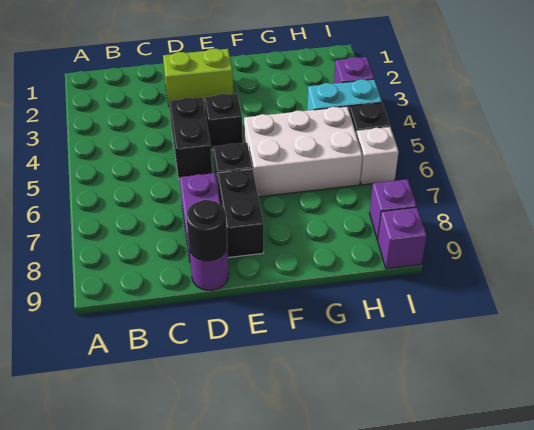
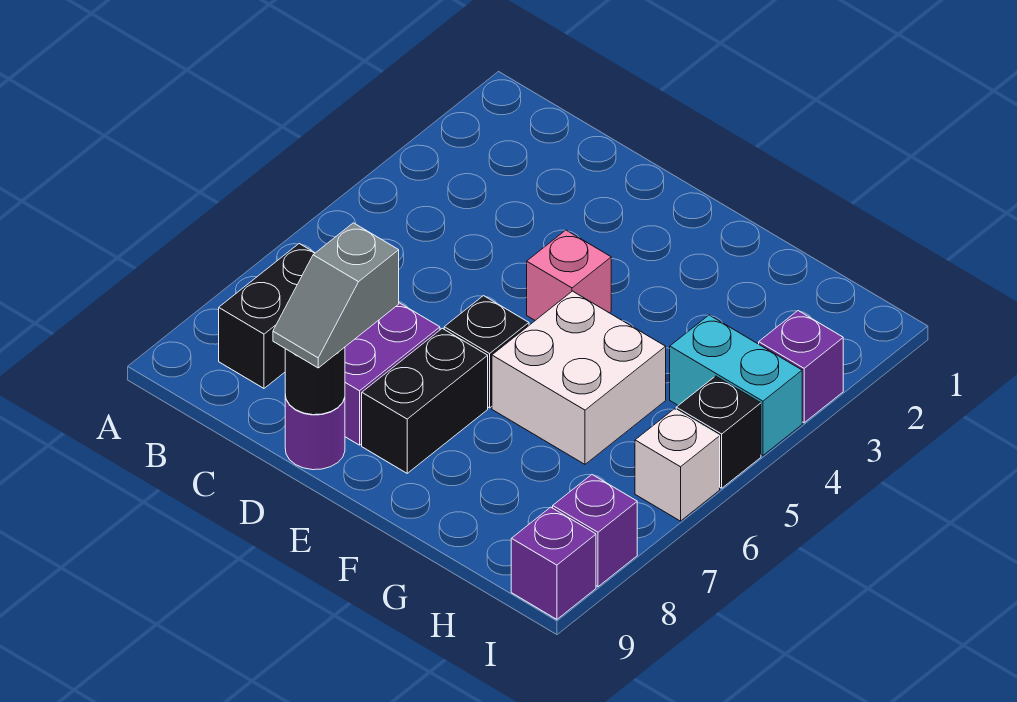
lime brick D2:E2 level 1 -> none
black brick D4:D5 level 1 -> black brick B7:B8 level 1
none -> grey slope D8:D9 level 3 top 8
black brick E4 level 1 -> pink brick E4 level 1
white brick F5:H6 level 1 -> white brick F5:G6 level 1

